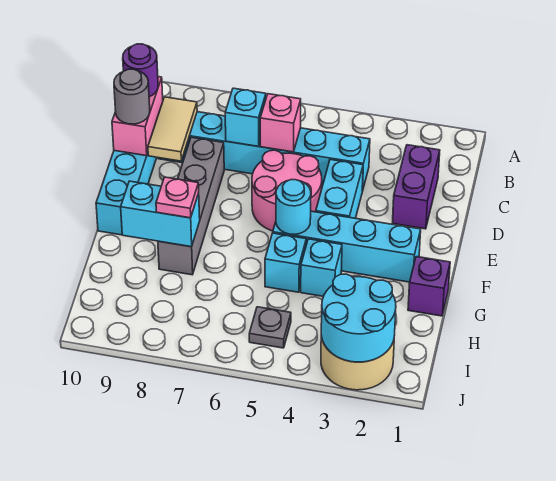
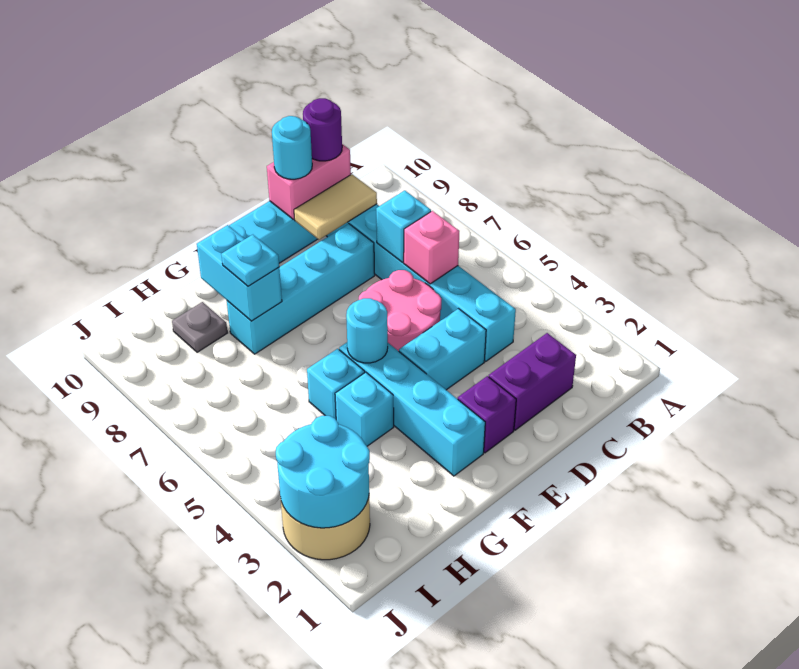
grey brick D8:G8 level 1 -> cyan brick D8:G8 level 1
grey round brick D10 level 3 -> cyan round brick D10 level 3
purple brick G1 level 1 -> purple brick E2 level 1
pink plate G8 level 3 -> cyan plate G8 level 3
grey plate I5 level 1 -> grey plate H9 level 1

